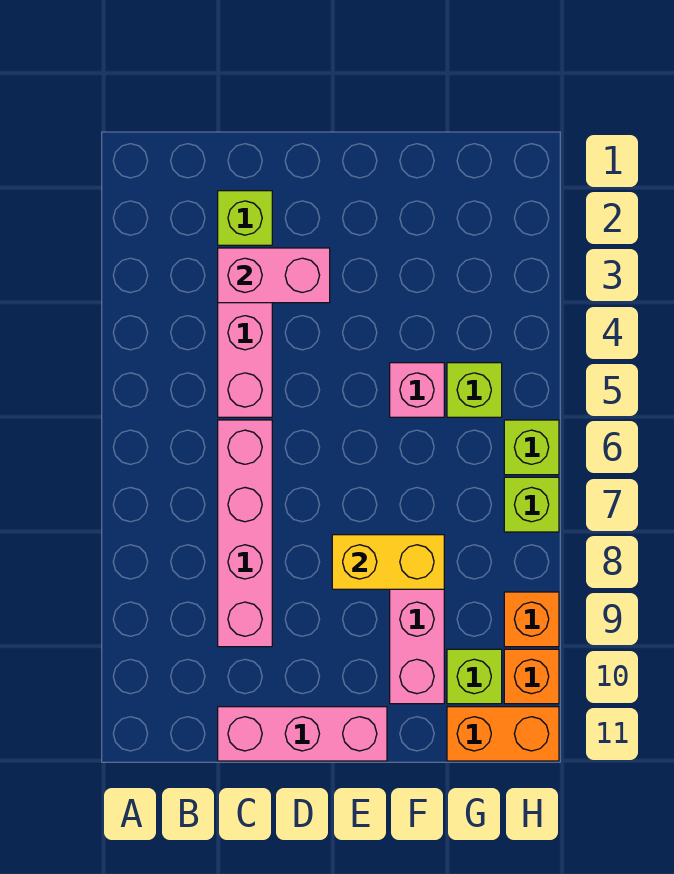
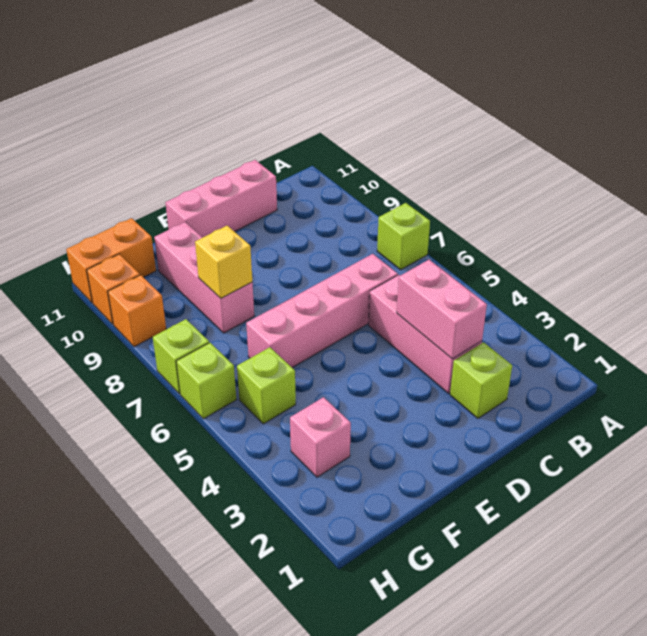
pink brick C3:D3 level 2 -> pink brick C3:C4 level 2
pink brick C6:C9 level 1 -> pink brick C6:F6 level 1
yellow brick E8:F8 level 2 -> yellow brick F8 level 2
pink brick F5 level 1 -> pink brick G3 level 1
lime brick G10 level 1 -> lime brick A7 level 1

